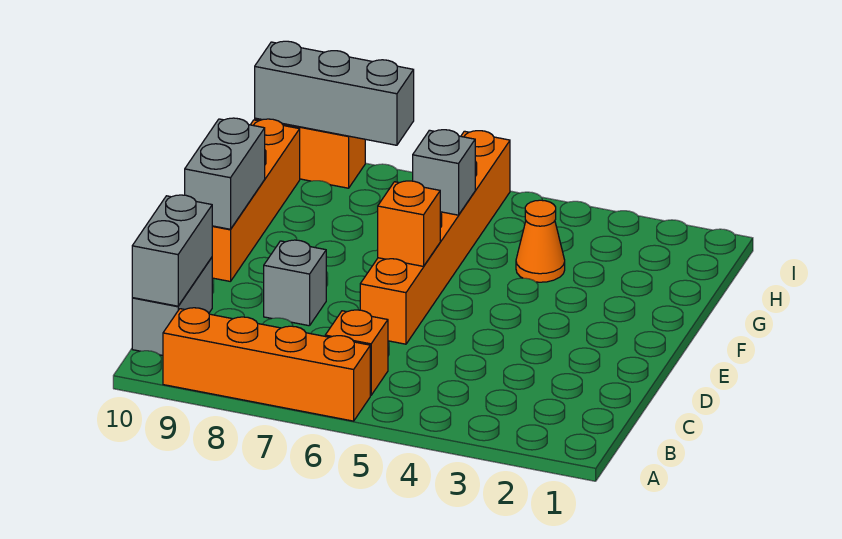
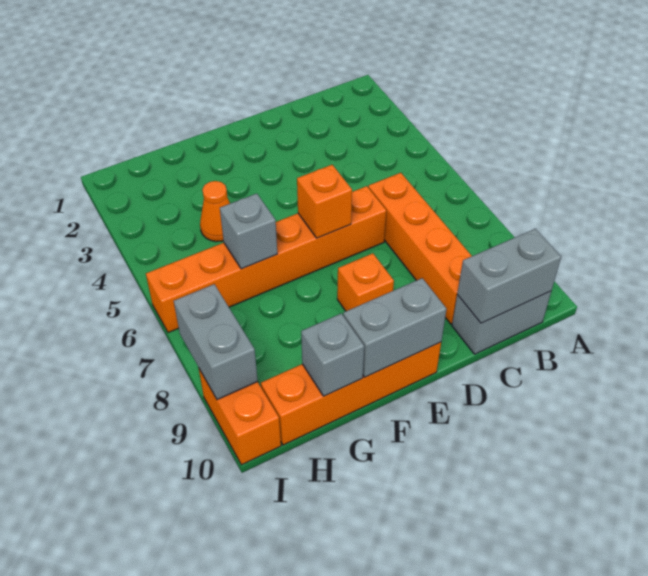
orange brick A6:A9 level 1 -> orange brick C6:C9 level 1
orange brick B6 level 1 -> orange brick E8 level 1
grey brick D8 level 1 -> grey brick G10 level 2
grey brick I8:I10 level 2 -> grey brick I8:I9 level 2

